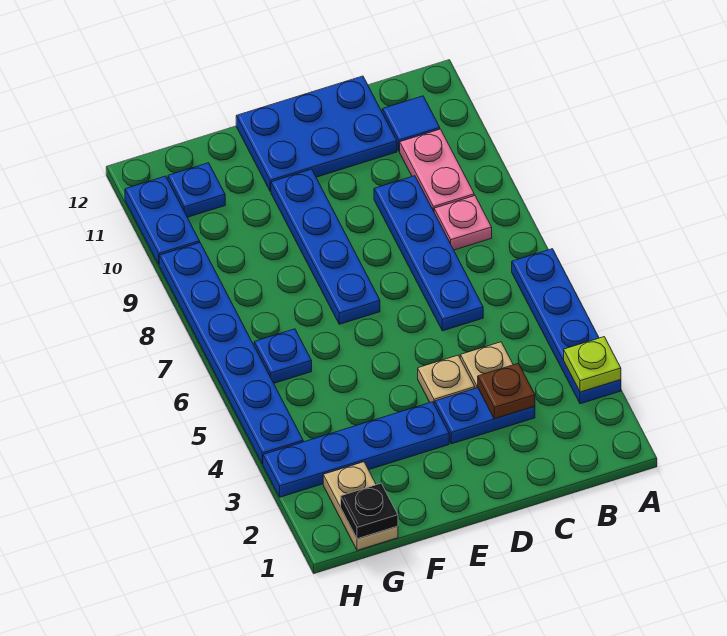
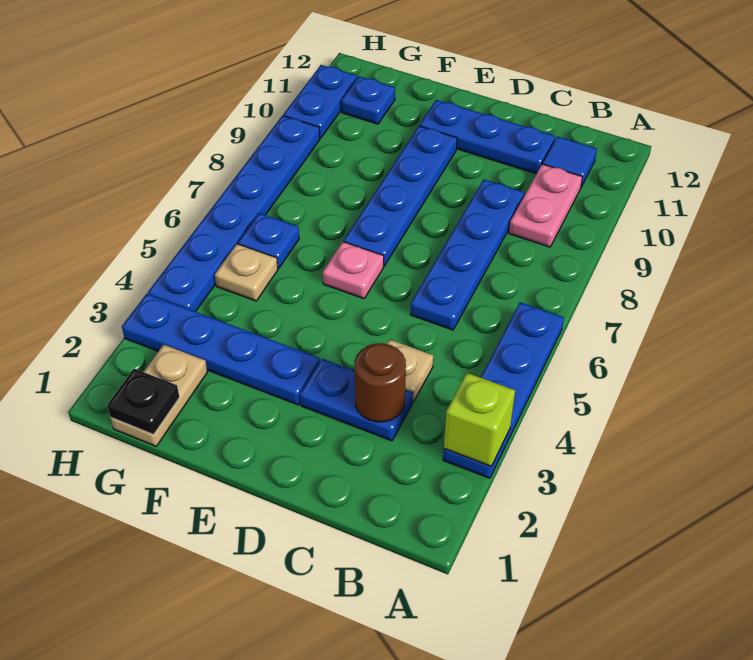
lime plate A3 level 2 -> lime brick A3 level 2
pink plate B8 level 1 -> pink plate E6 level 1
brown plate C3 level 2 -> brown round brick C3 level 2
blue plate C11:E12 level 1 -> blue plate C11:E11 level 1
tan plate D4 level 1 -> tan plate G5 level 1

